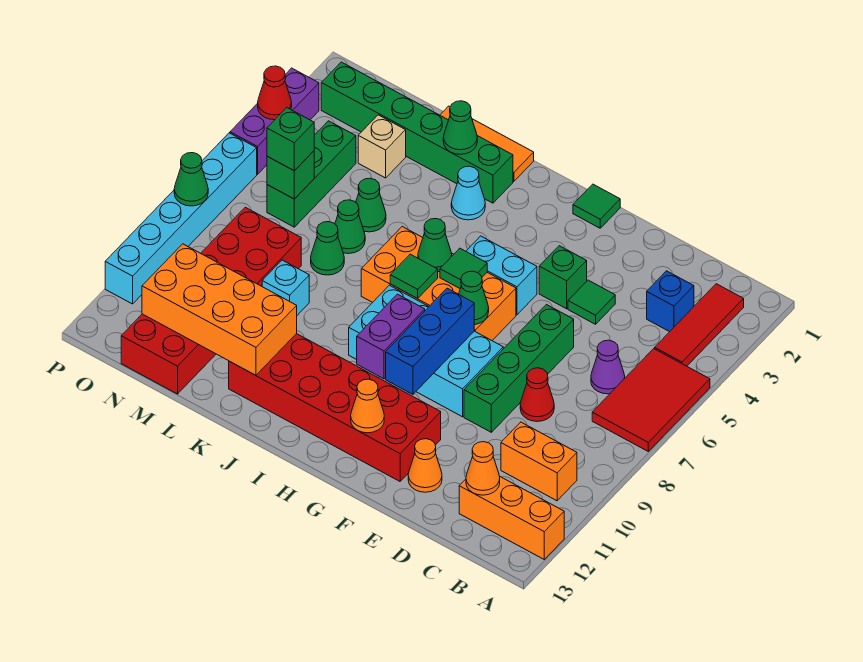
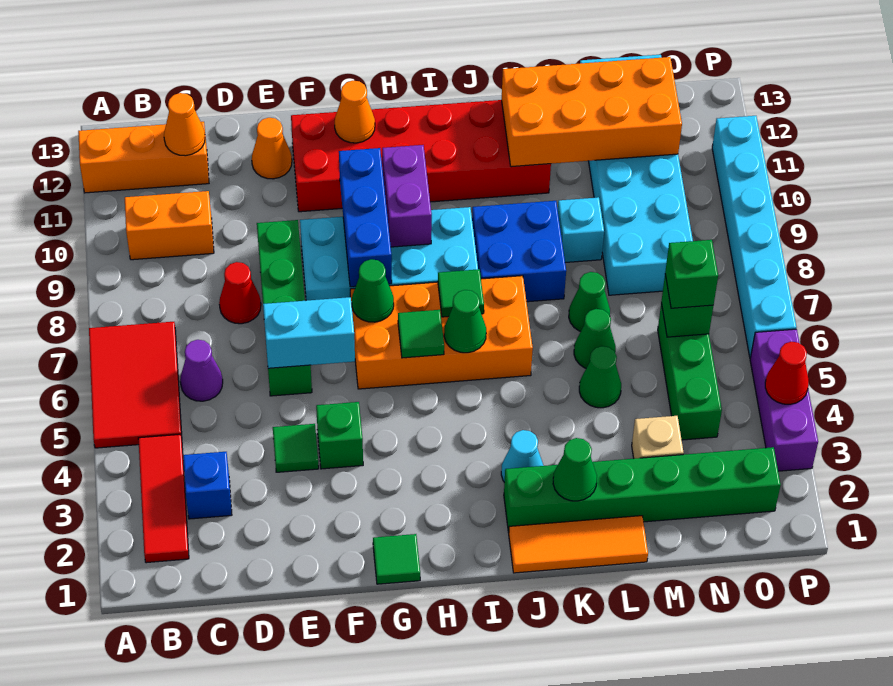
cyan brick G5:H5 level 1 -> cyan brick E6:F6 level 2
none -> blue brick J8:K9 level 1
red brick M8:N13 level 1 -> cyan brick M8:N13 level 1
green cone P8 level 2 -> none

